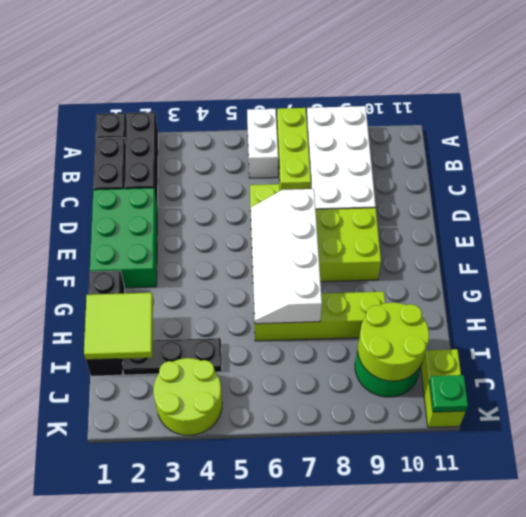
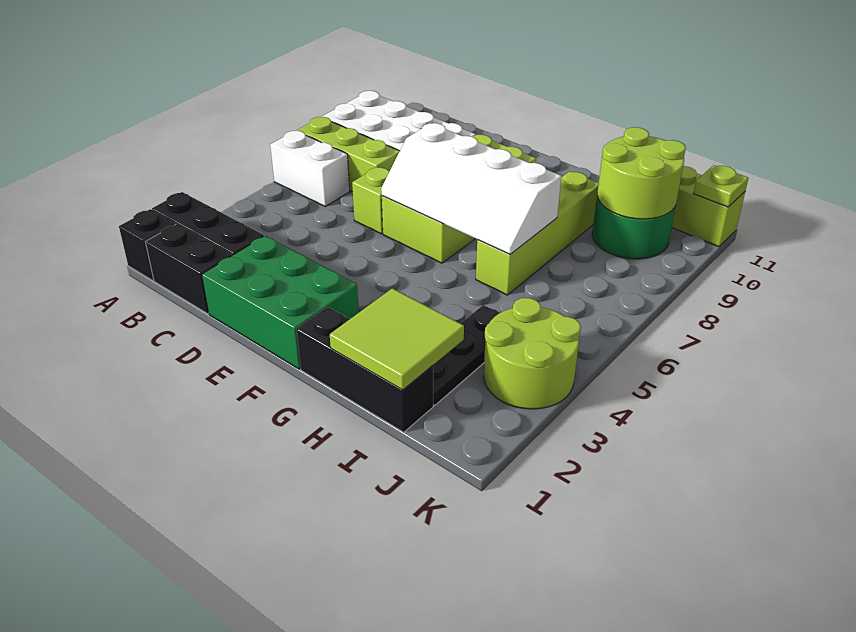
green plate K11 level 2 -> lime plate K11 level 2

